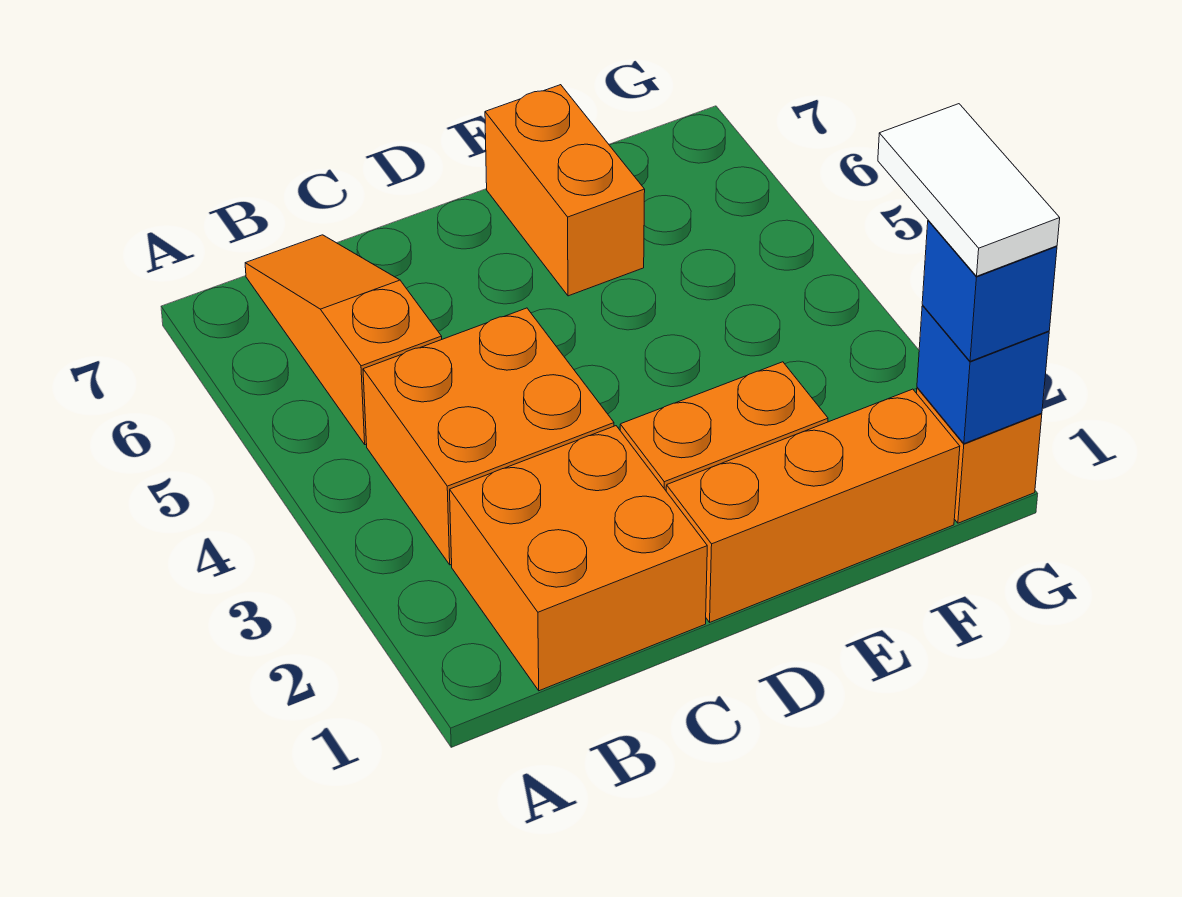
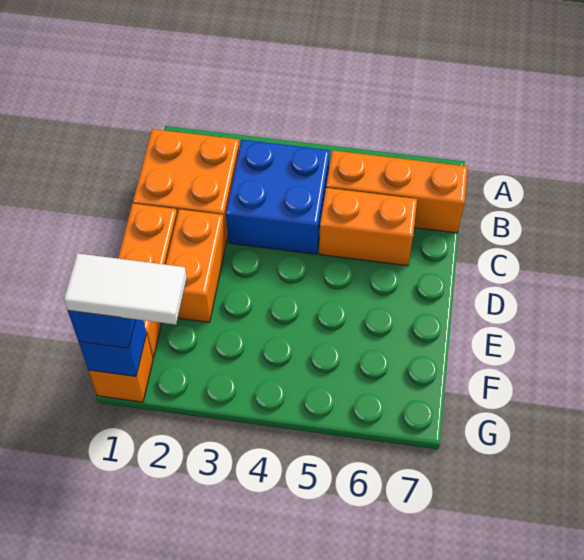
orange brick B3:C4 level 1 -> blue brick B3:C4 level 1
orange slope B5:B7 level 1 top 5 -> orange brick B5:B7 level 1
orange brick E6:E7 level 1 -> orange brick C5:C6 level 1

